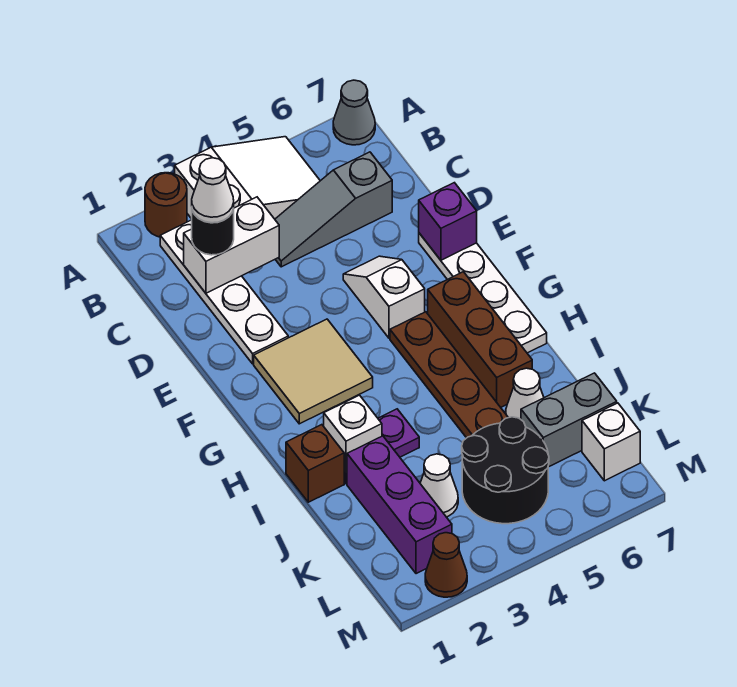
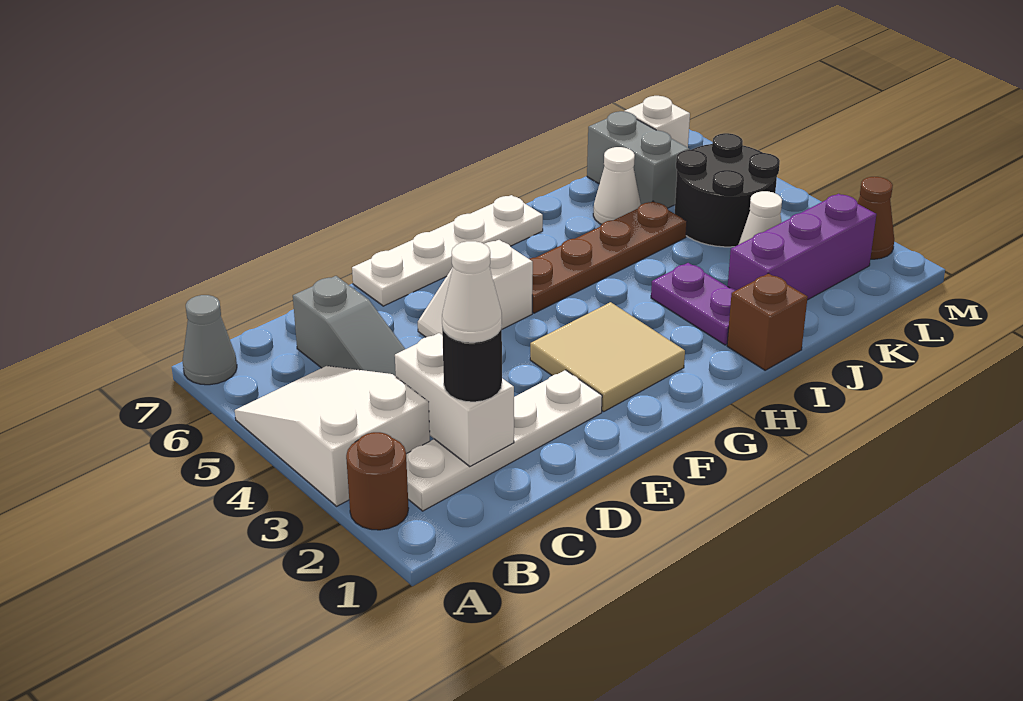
purple brick E7 level 2 -> none
brown brick G6:I6 level 1 -> none
white brick I2 level 2 -> none

